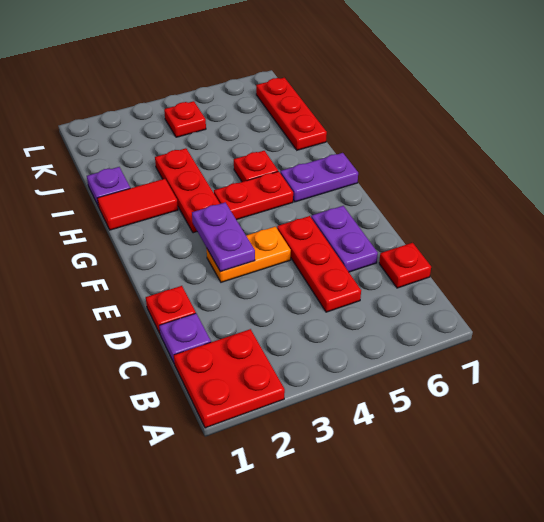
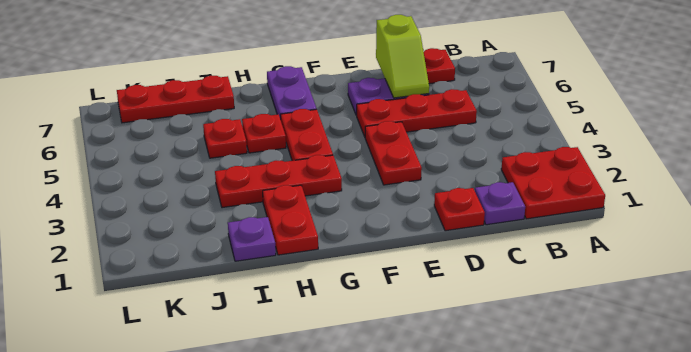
none -> lime slope D6:D7 level 2 top 7
orange plate E3:E4 level 1 -> red plate E3:E4 level 1
purple plate E3:F3 level 2 -> none
red tile H1:H2 level 1 -> red plate H1:H2 level 1
red plate K4 level 1 -> red plate I5 level 1

